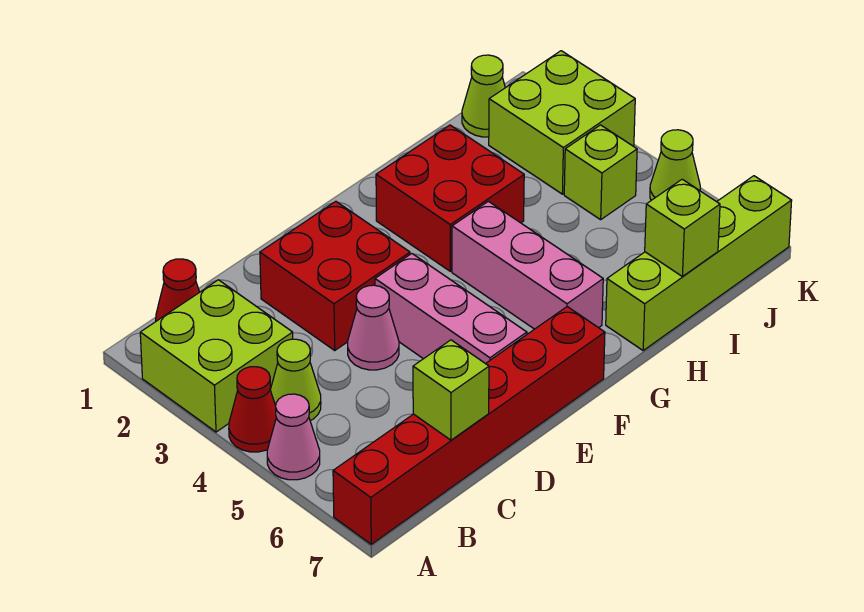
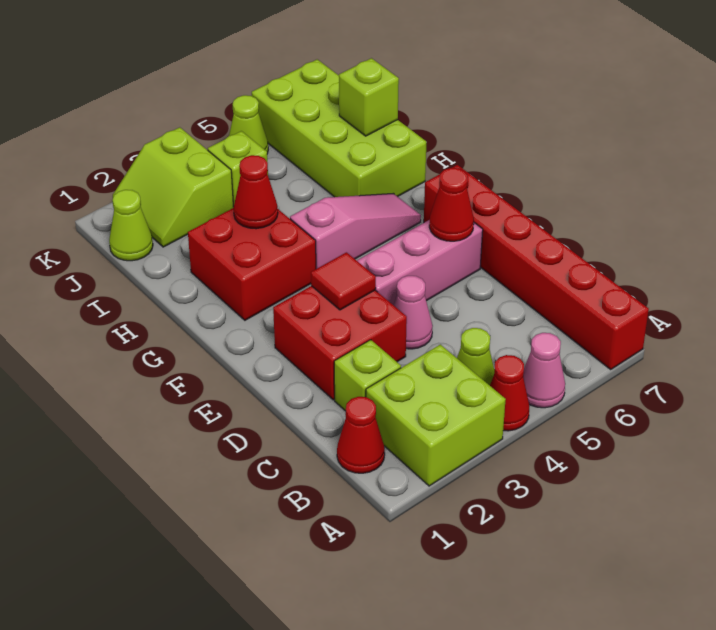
lime brick C7 level 2 -> lime brick C2 level 1
none -> red tile E3 level 2
none -> red cone E6 level 2
pink brick G4:G6 level 1 -> pink slope G4:G6 level 1 top 4
none -> red cone H3 level 2
lime brick H7:K7 level 1 -> lime brick H6:K7 level 1
lime brick J2:K3 level 1 -> lime slope J2:K3 level 1 top 3

